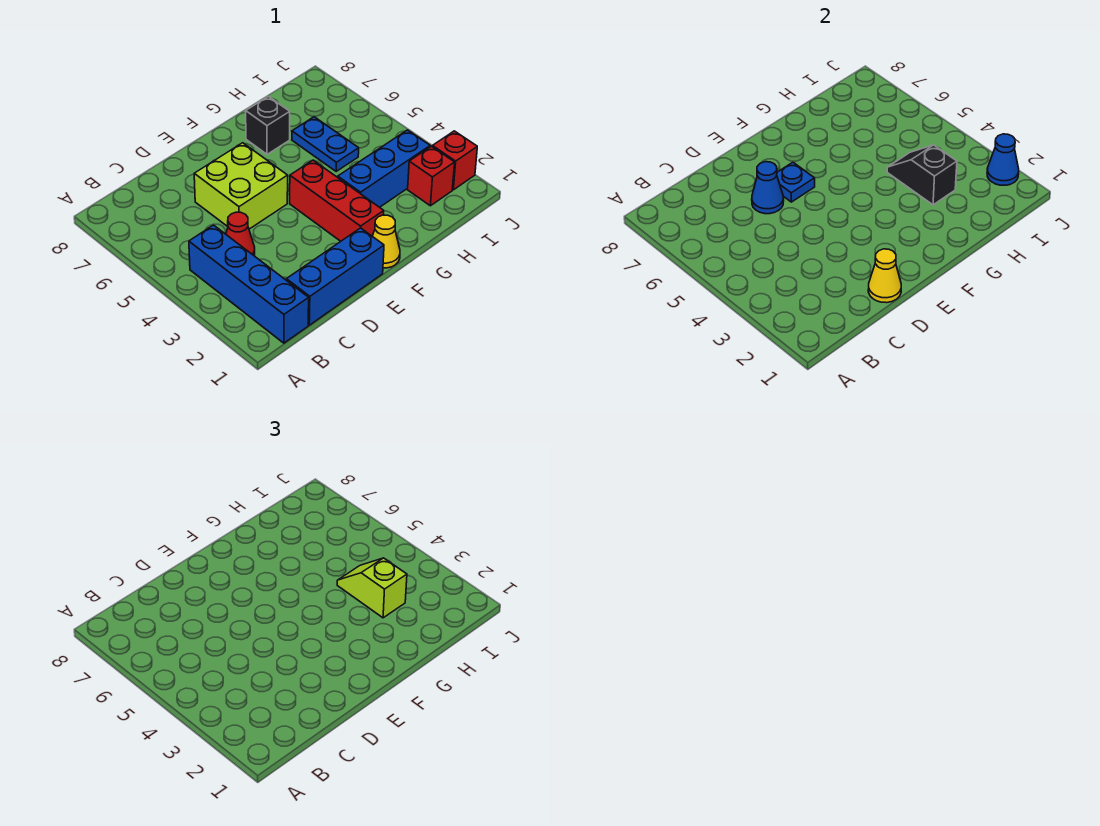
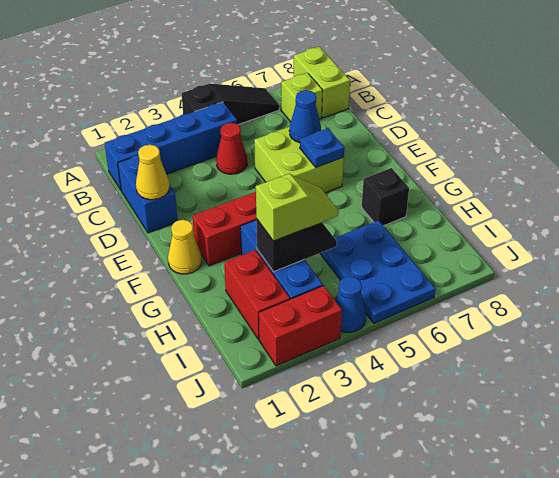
none -> black slope A4:A6 level 1 top 4
none -> lime brick A8:B8 level 1
none -> lime brick B7 level 1
blue brick C1:E1 level 1 -> blue brick C1:D1 level 1
blue plate H5:H6 level 1 -> blue plate H5:J6 level 1
red brick I2 level 1 -> red brick H2:I2 level 1
red brick J2 level 1 -> red brick J2:J3 level 1
blue cone J2 level 2 -> blue cone J4 level 1

